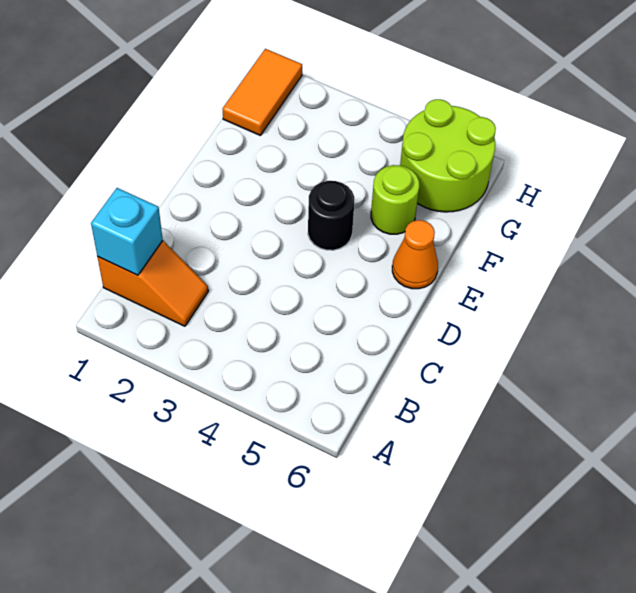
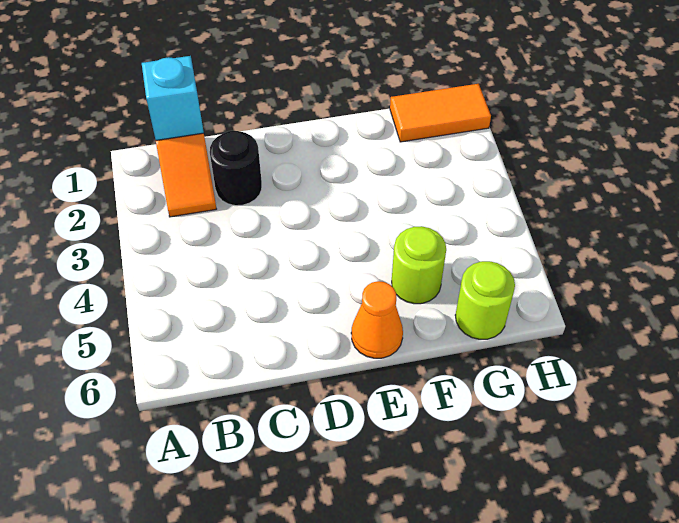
black round brick E4 level 1 -> black round brick C2 level 1
lime round brick G5:H6 level 1 -> lime round brick G6 level 1

